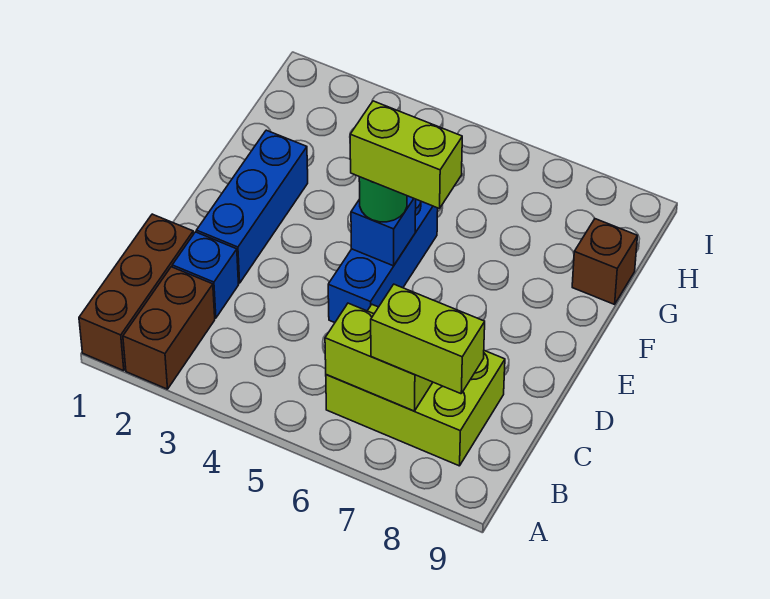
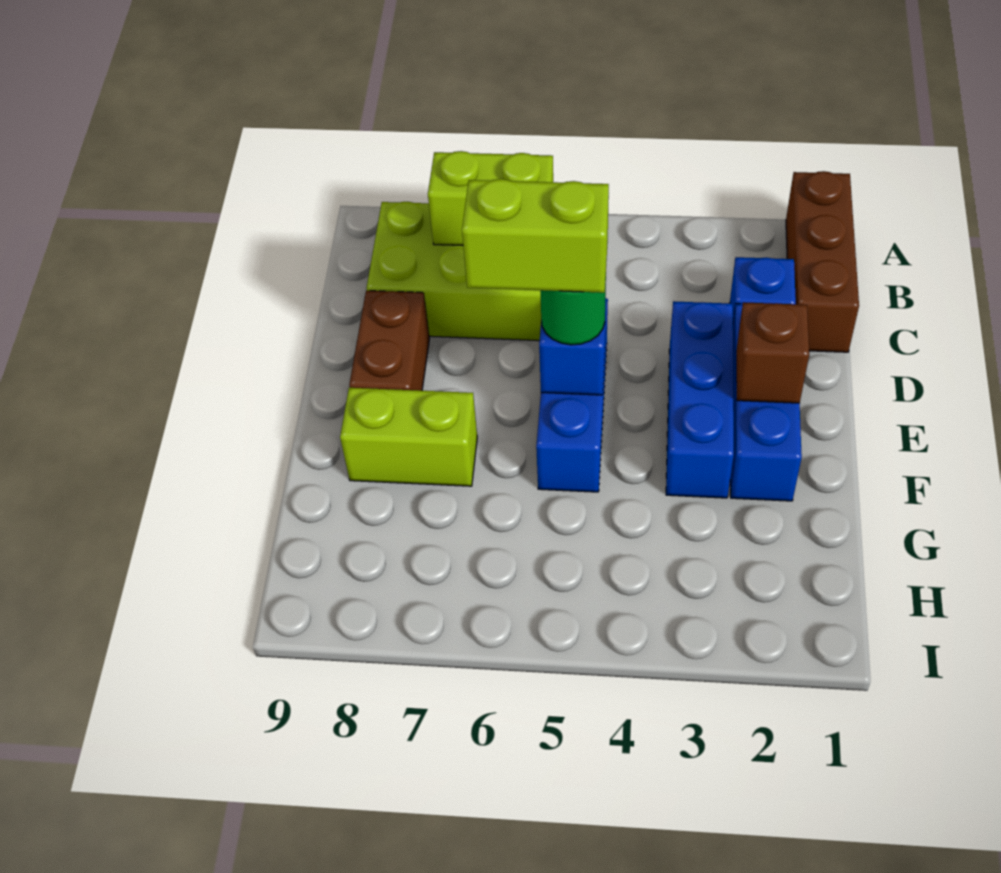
brown brick A2:B2 level 1 -> brown brick D8:E8 level 1
lime brick B7:B8 level 3 -> lime brick F7:F8 level 1
none -> blue brick D3:F3 level 1
brown brick G9 level 1 -> brown brick E2 level 2

